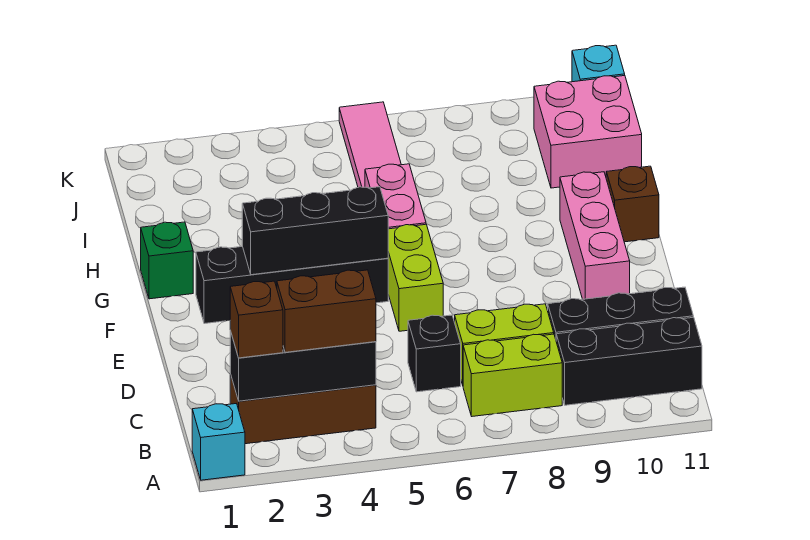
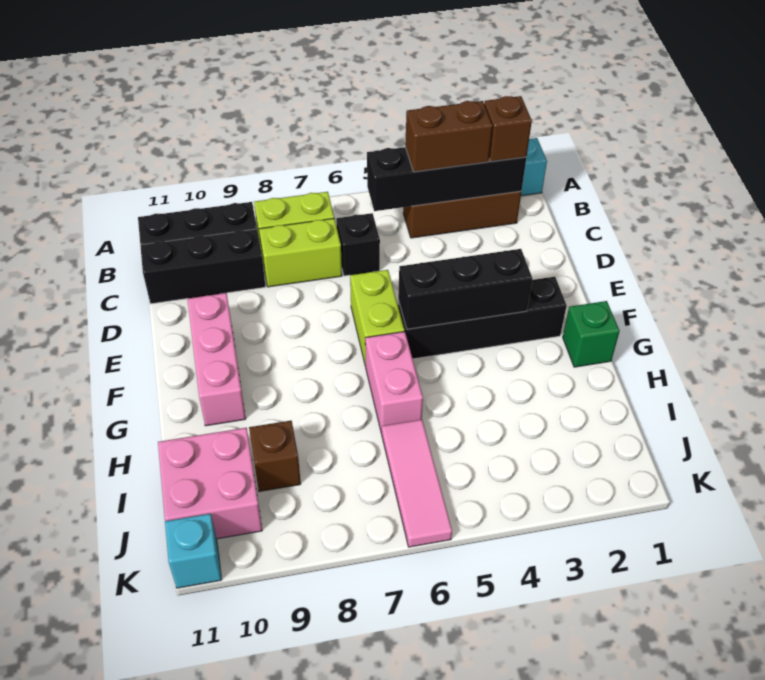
black brick B2:B4 level 2 -> black brick B2:B5 level 2
brown brick G11 level 1 -> brown brick I9 level 1

